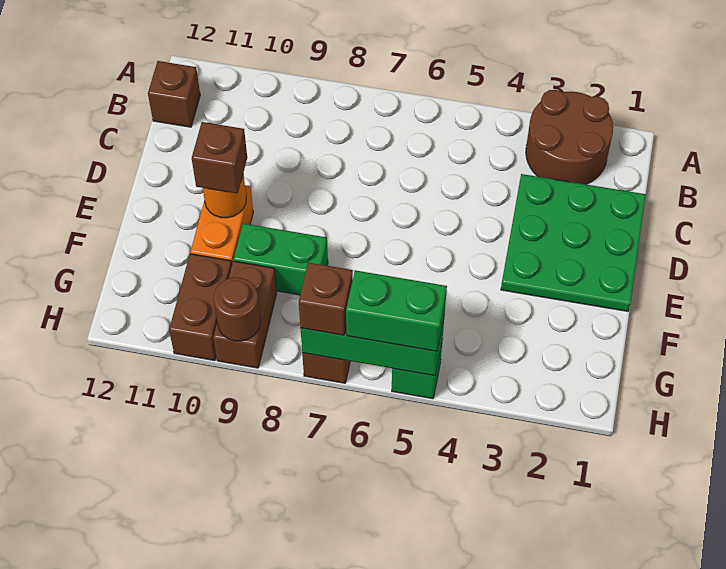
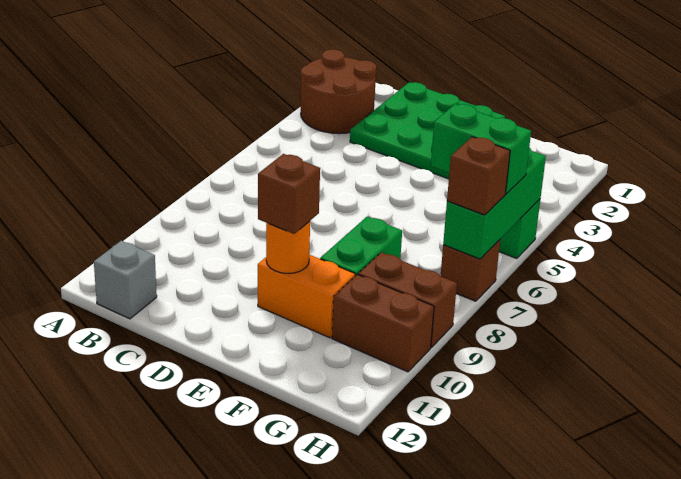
brown brick B12 level 1 -> grey brick B12 level 1
green brick H5:H6 level 3 -> green brick G6:H6 level 3
brown round brick H9 level 2 -> none

